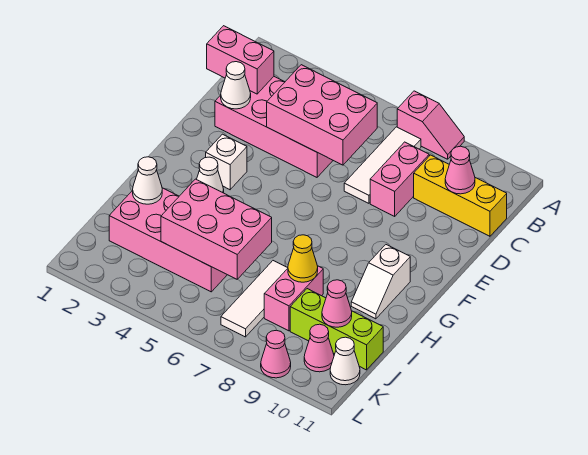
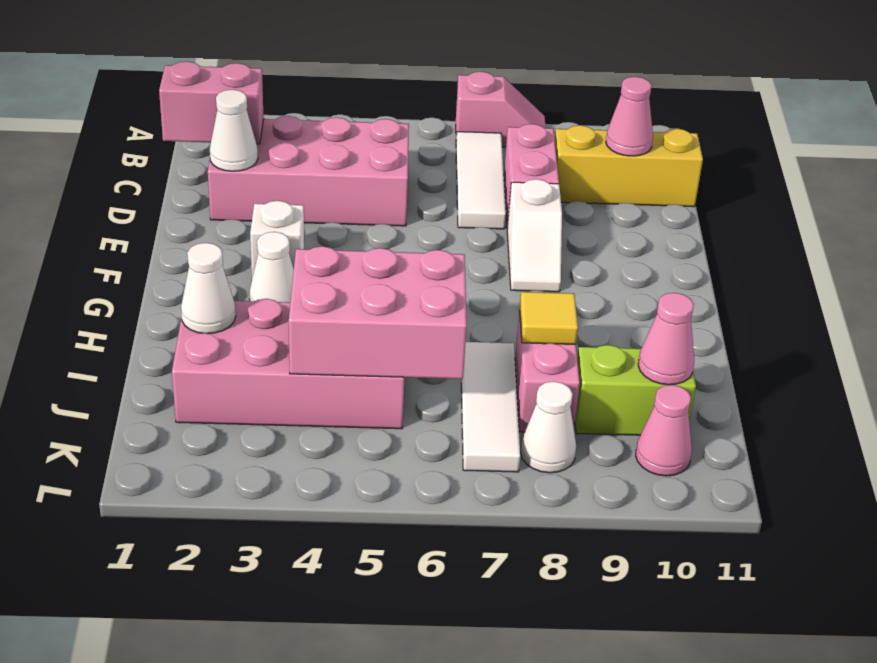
pink brick C4:D6 level 2 -> none
white slope G10:H10 level 1 top G -> white slope E8:F8 level 1 top E
yellow cone I8 level 2 -> yellow tile I8 level 2
lime brick J9:J11 level 1 -> lime brick J9:J10 level 1
white cone K11 level 1 -> white cone K8 level 1
pink cone L9 level 1 -> none

